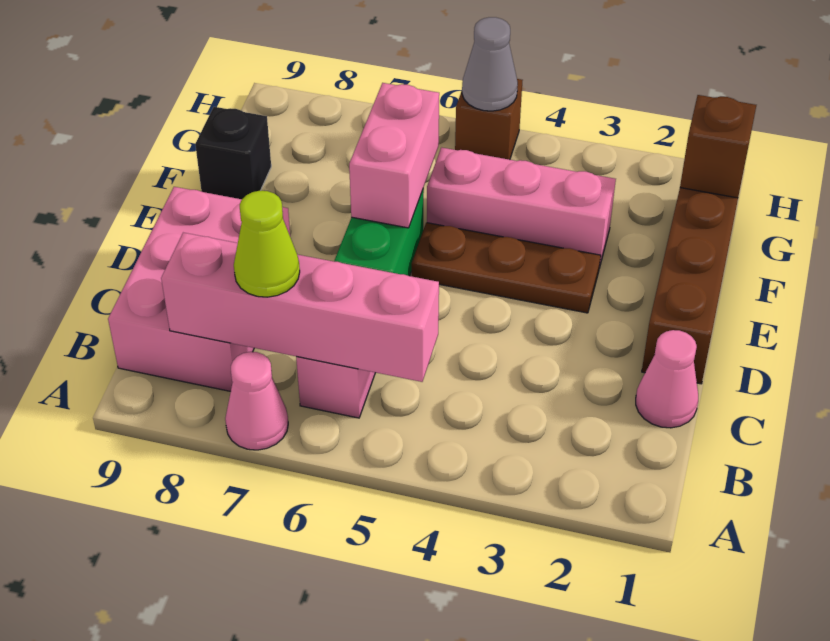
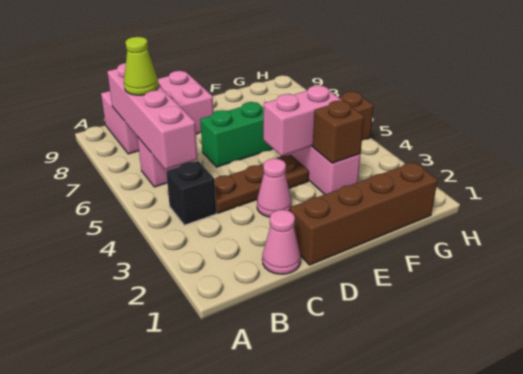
pink cone A7 level 1 -> pink cone D3 level 1
brown plate E3:E5 level 1 -> brown plate C4:E4 level 1
pink brick E6:F6 level 2 -> pink brick E4:F4 level 2
black brick F9 level 1 -> black brick B4 level 1
brown brick G1 level 2 -> brown brick F3 level 2
grey cone H5 level 2 -> none

